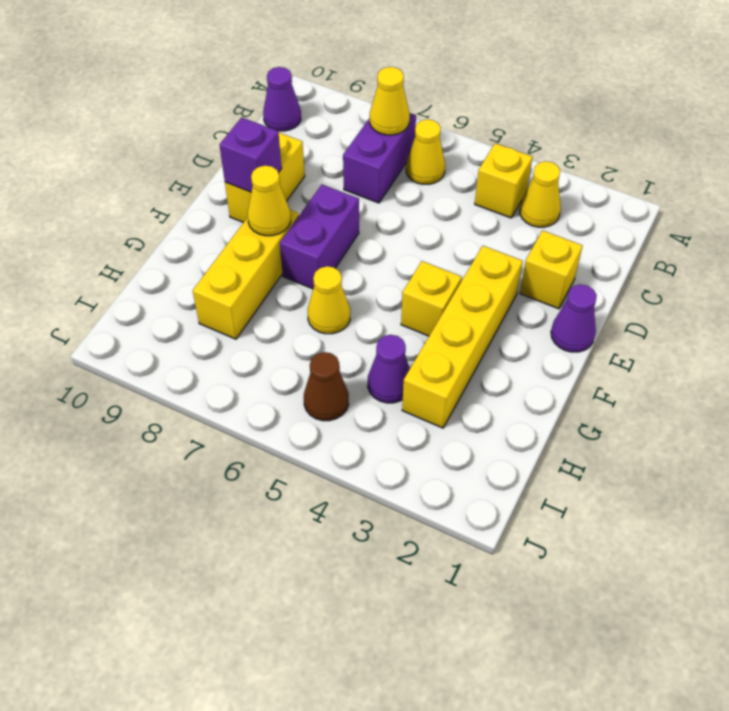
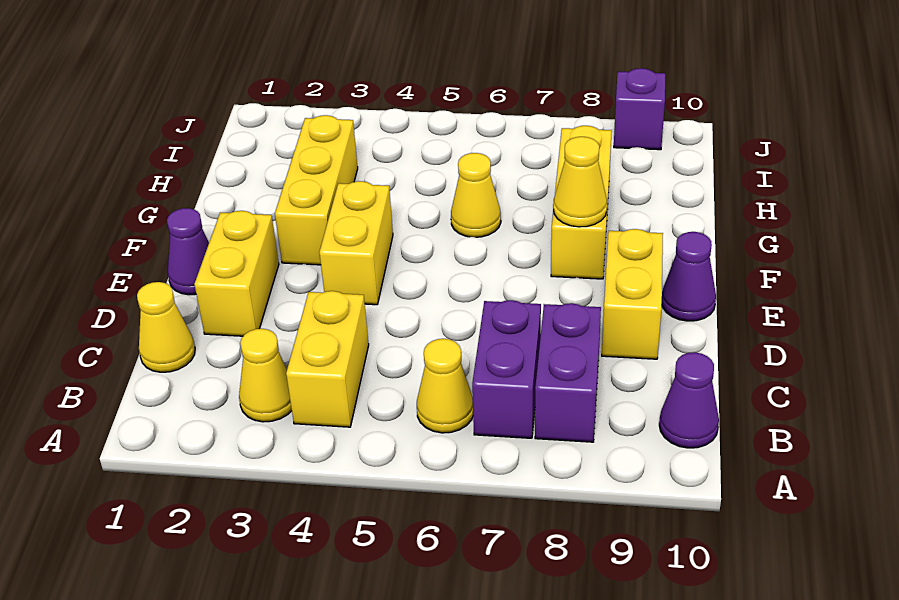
yellow brick B4 level 1 -> yellow brick B4:C4 level 1
yellow cone B7 level 2 -> yellow cone C1 level 1
yellow brick D2 level 1 -> yellow brick D2:E2 level 1
yellow brick E3:H3 level 1 -> yellow brick F3:H3 level 1
purple brick E7:F7 level 1 -> purple brick B8:C8 level 1
purple brick E9 level 2 -> purple brick J9 level 1
yellow brick F4 level 1 -> yellow brick E4:F4 level 1
purple cone H4 level 1 -> purple cone E10 level 1
brown cone I5 level 1 -> none

